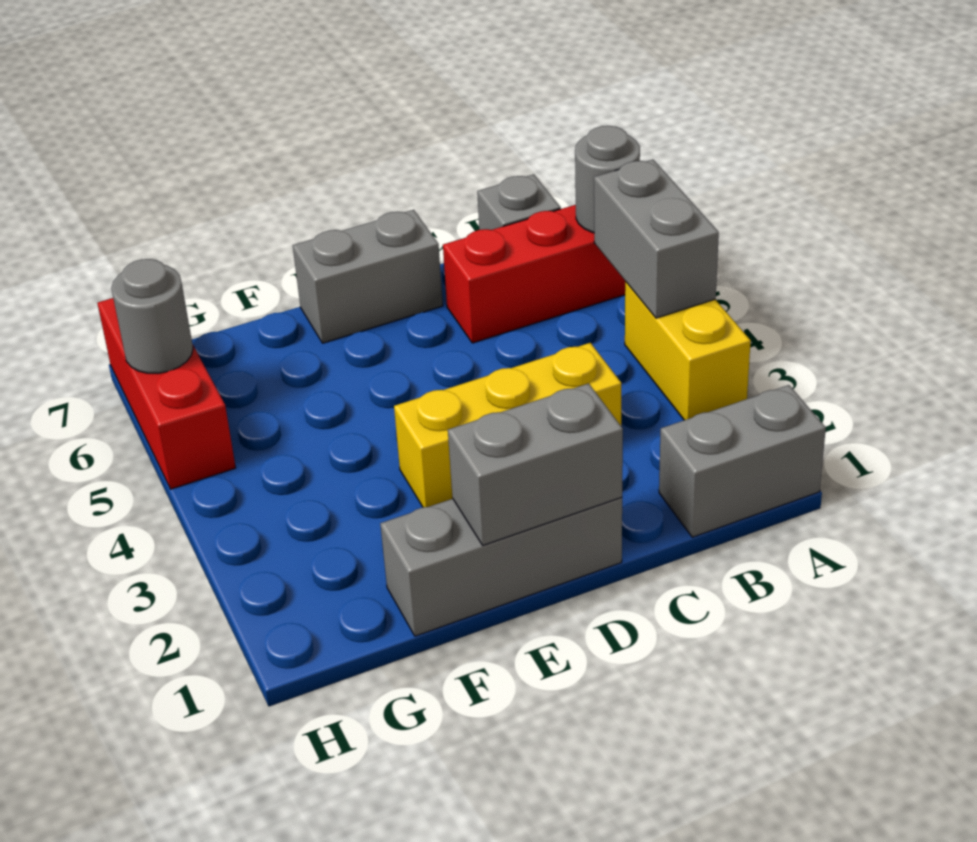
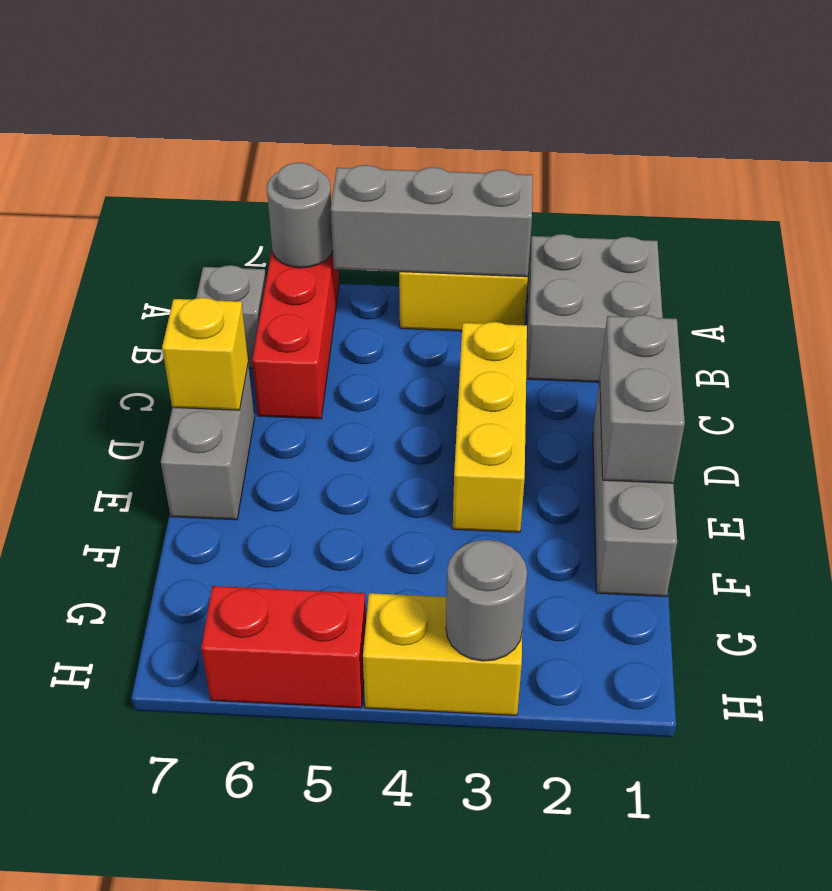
grey brick A1:B1 level 1 -> grey brick A1:B2 level 1
grey brick A4:A5 level 2 -> grey brick A3:A5 level 2
none -> yellow brick D7 level 2
none -> yellow brick H3:H4 level 1
red brick H5:H7 level 1 -> red brick H5:H6 level 1
grey round brick H6 level 2 -> grey round brick H3 level 2

